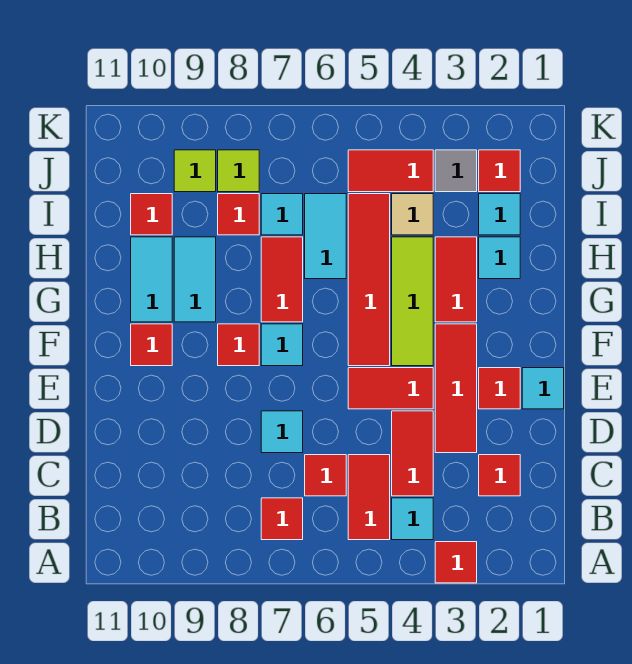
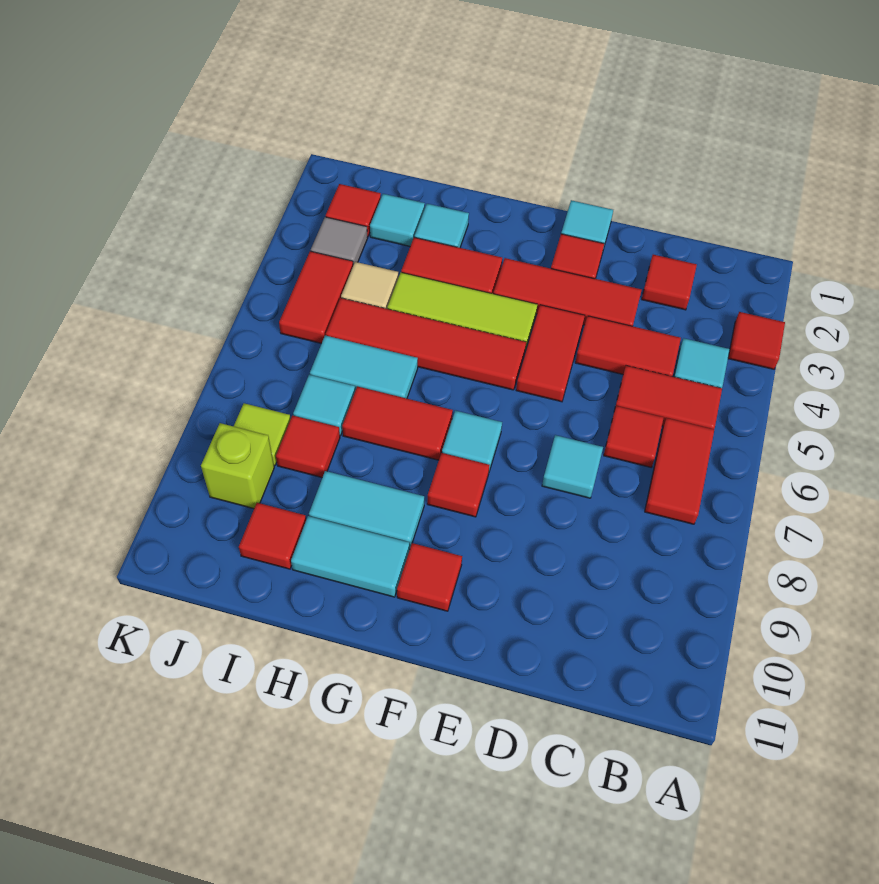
red tile B7 level 1 -> red tile B6:B7 level 1
lime tile J9 level 1 -> lime brick J9 level 1

